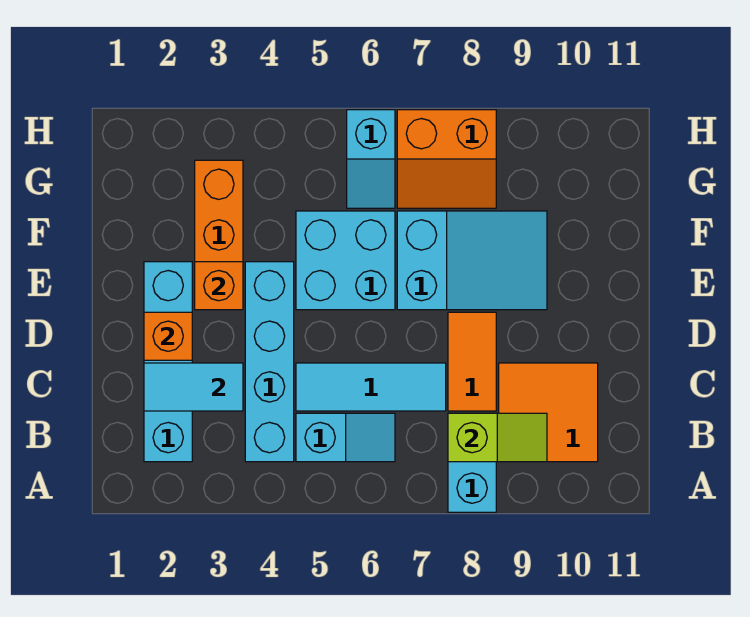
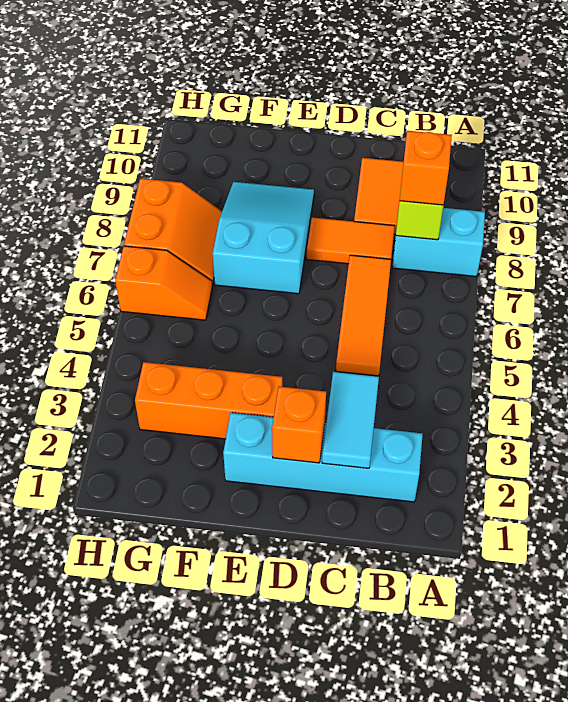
cyan brick B4:E4 level 1 -> none
cyan slope B5:B6 level 1 top 5 -> none
cyan tile C5:C7 level 1 -> orange tile C5:C7 level 1
orange brick E3 level 2 -> orange brick B8 level 3
cyan brick E5:F6 level 1 -> none
cyan slope G6:H6 level 1 top H -> orange slope G6:H6 level 1 top H

